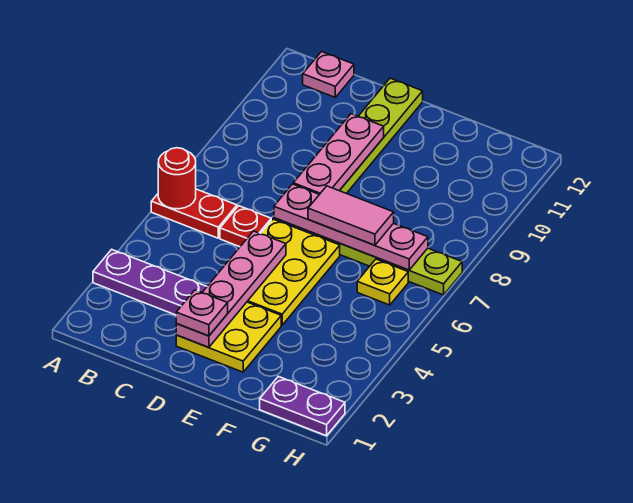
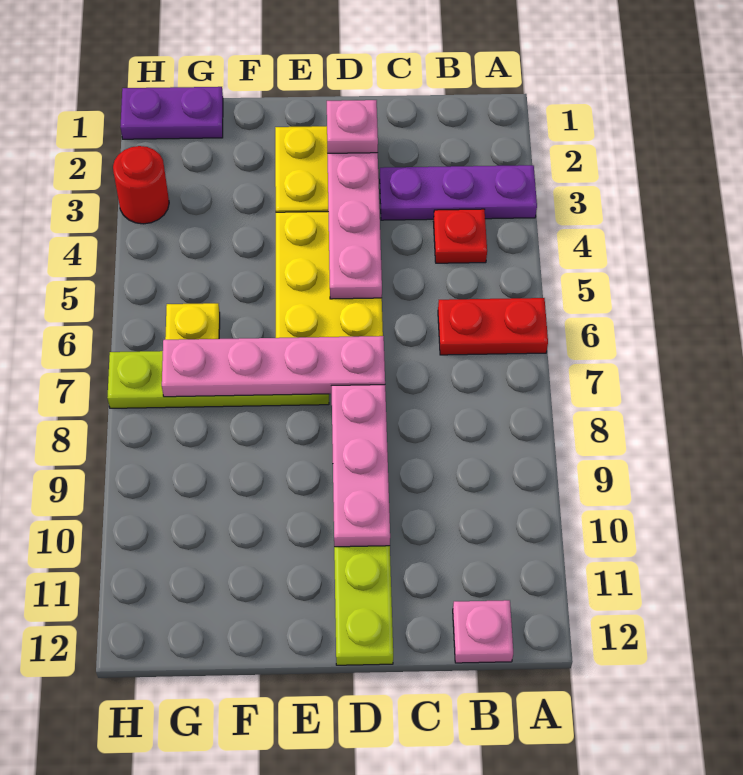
red round brick A6 level 2 -> red round brick H3 level 1
red plate C6 level 1 -> red plate B4 level 1
pink tile E7:F7 level 3 -> none

